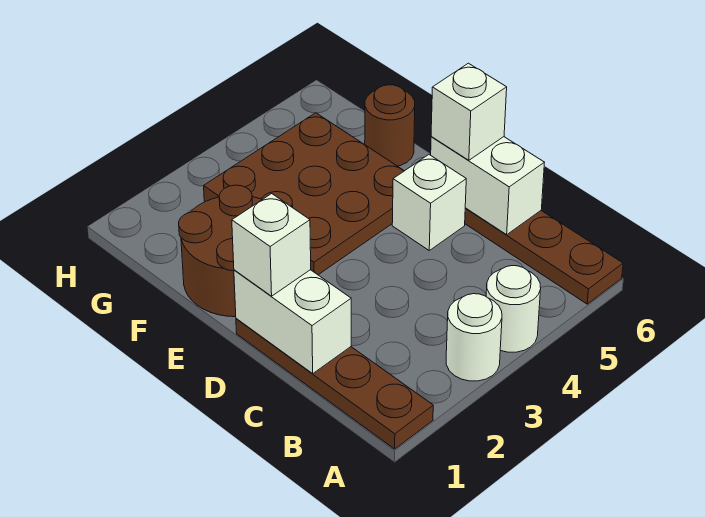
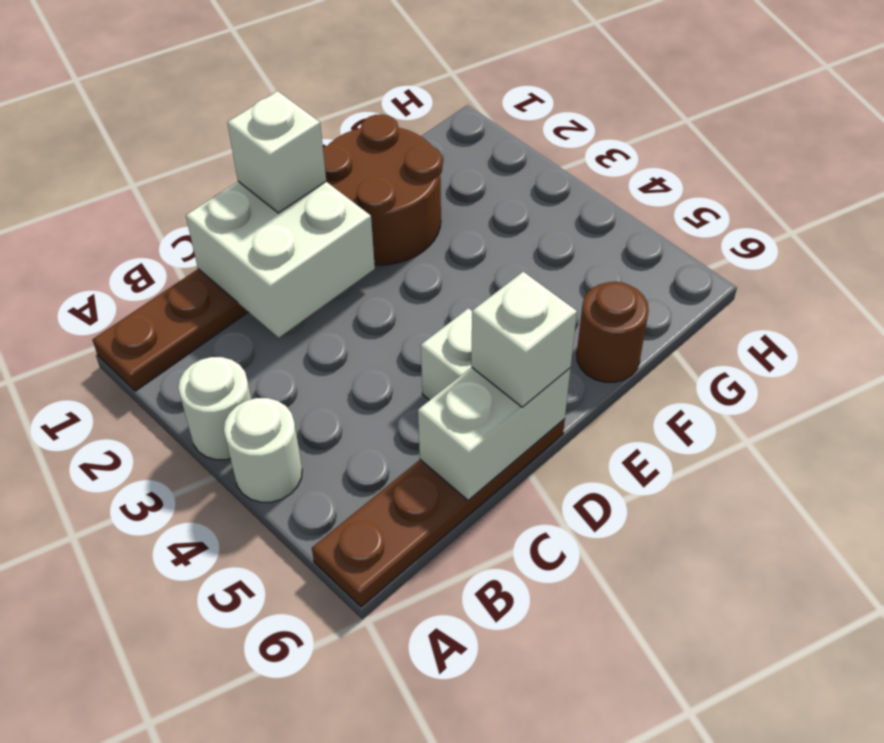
white brick C1:D1 level 2 -> white brick C1:D2 level 2
brown plate E3:G5 level 1 -> none

